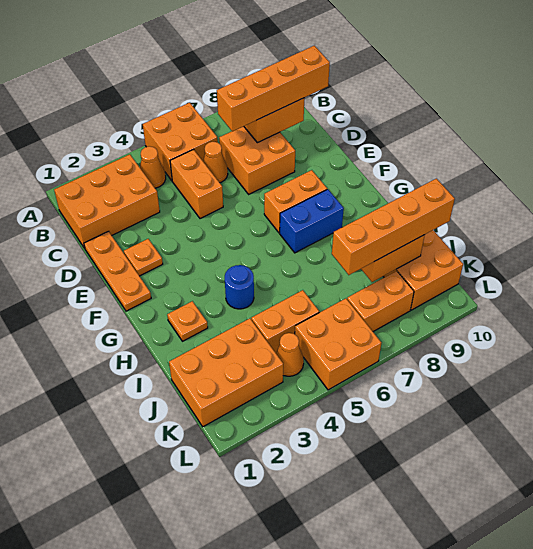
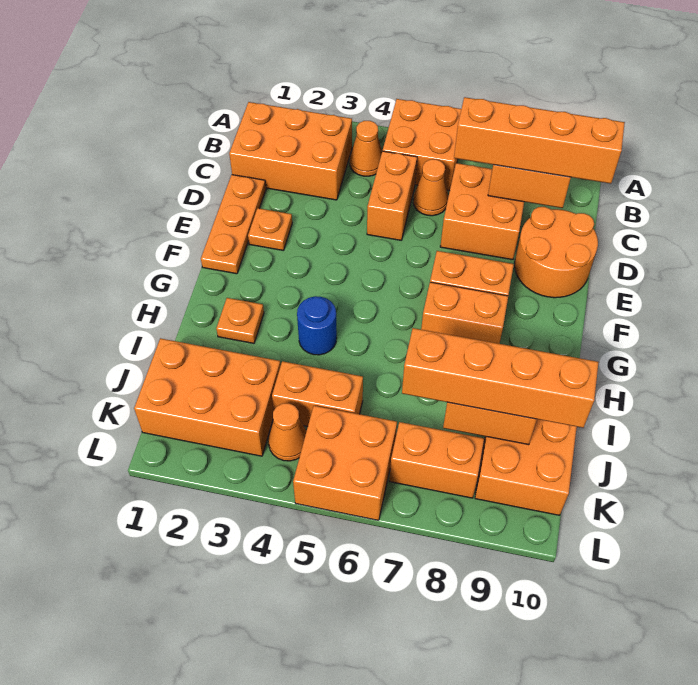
none -> orange round brick D9:E10 level 1
blue brick G7:G8 level 1 -> orange brick G7:G8 level 1

